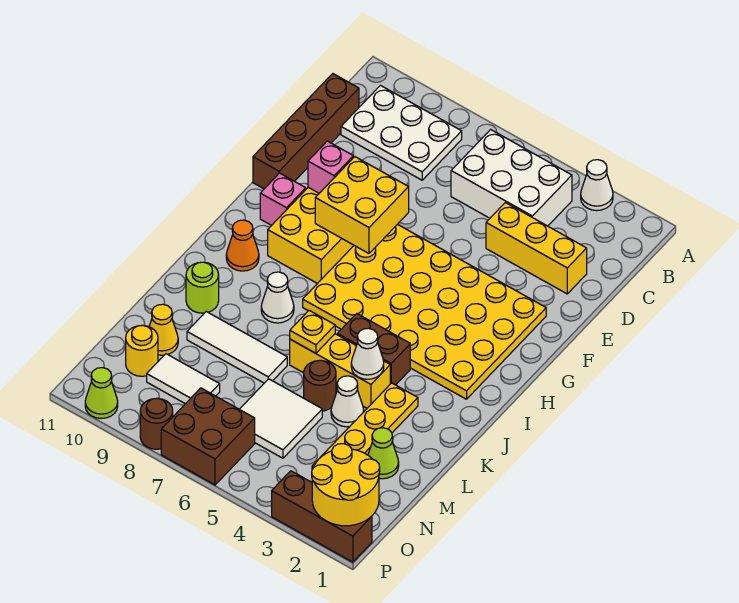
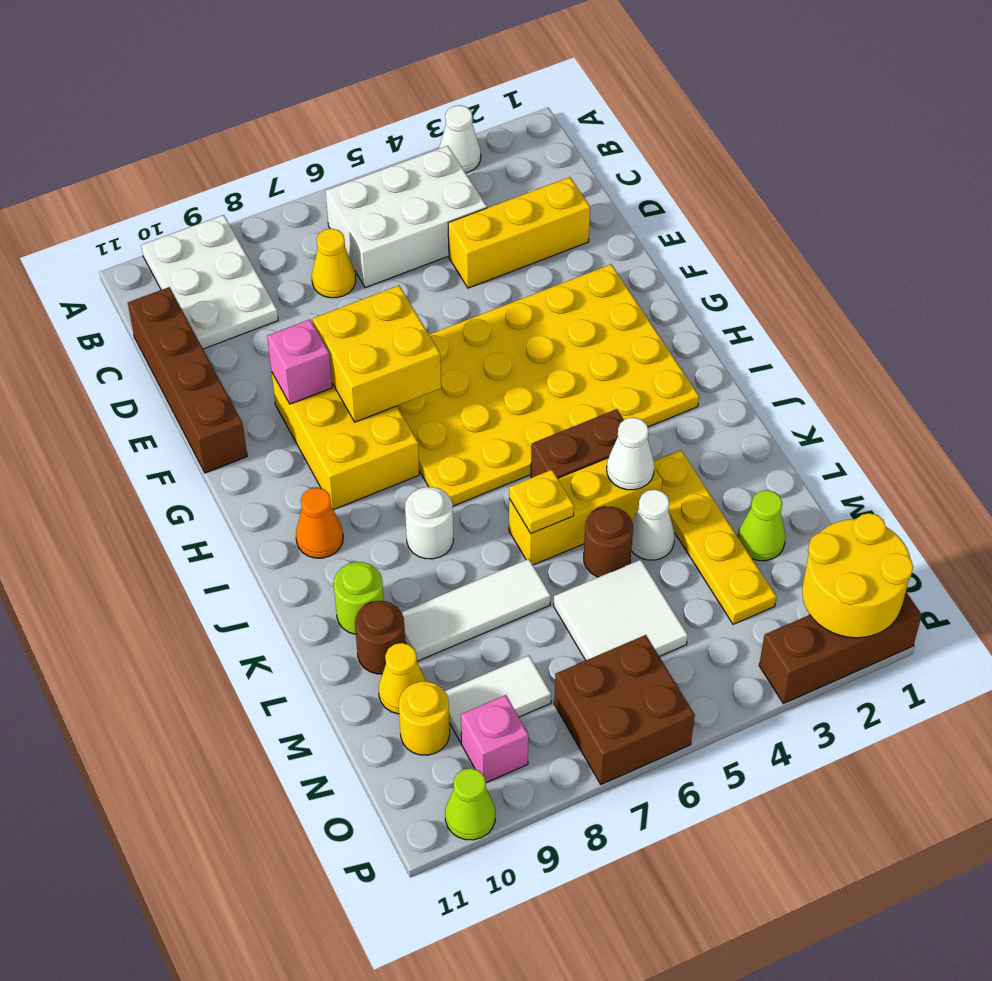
white plate B8:C10 level 1 -> white plate A9:C10 level 1
none -> yellow cone C7 level 1
pink brick G10 level 1 -> pink brick O9 level 1
white cone J8 level 1 -> white round brick J8 level 1
brown round brick P8 level 1 -> brown round brick L10 level 1

